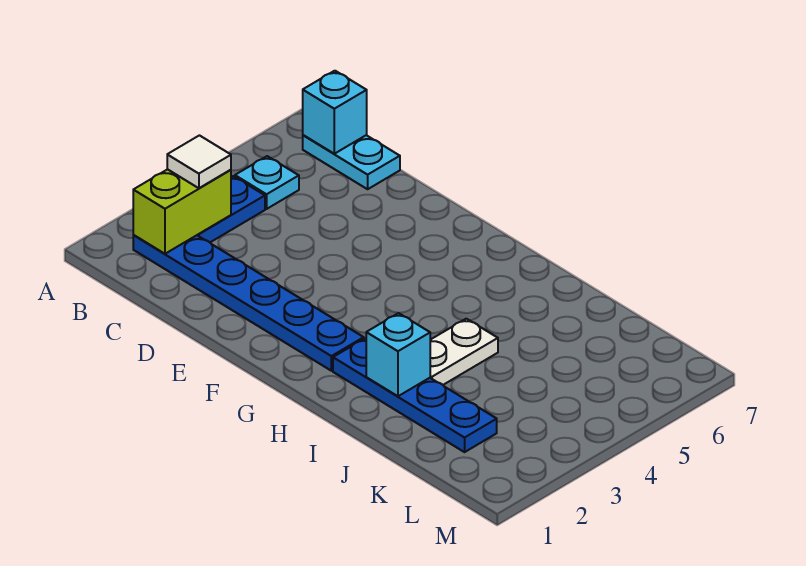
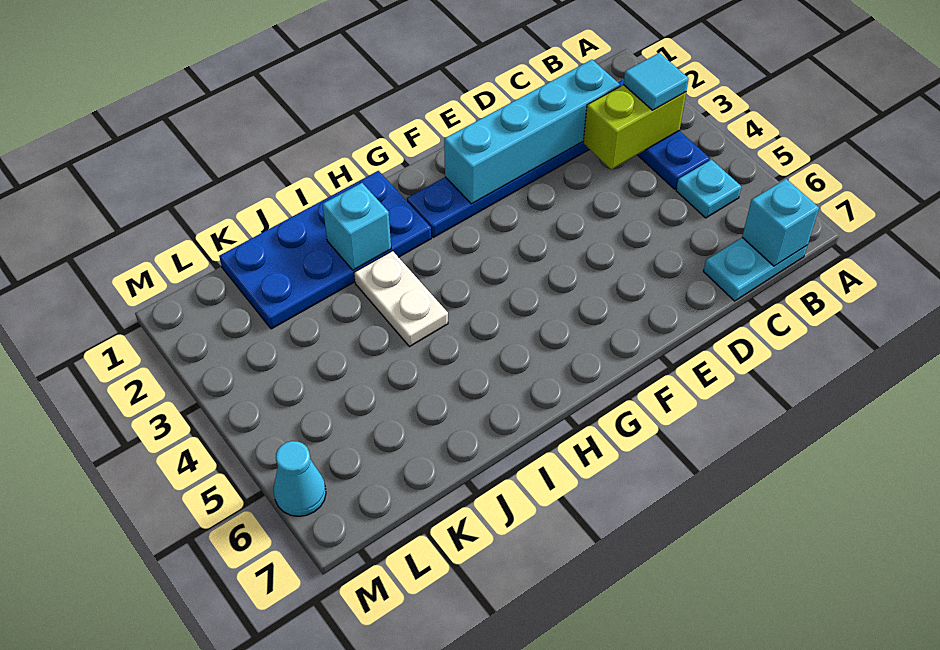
lime brick B2:B3 level 2 -> lime brick B3:C3 level 2
white tile B3 level 3 -> cyan tile B3 level 3
none -> cyan brick C2:F2 level 2
blue plate H2:K2 level 1 -> blue plate H1:K2 level 1
none -> cyan cone M6 level 1

